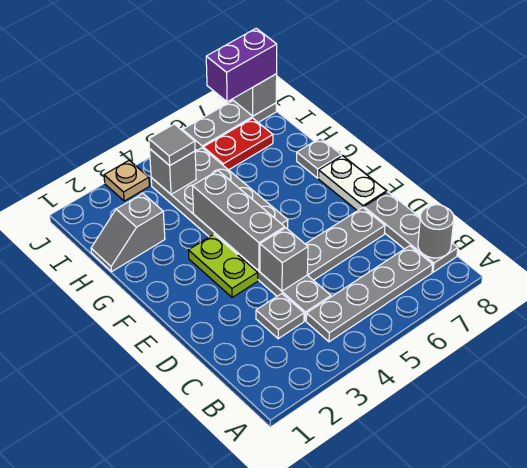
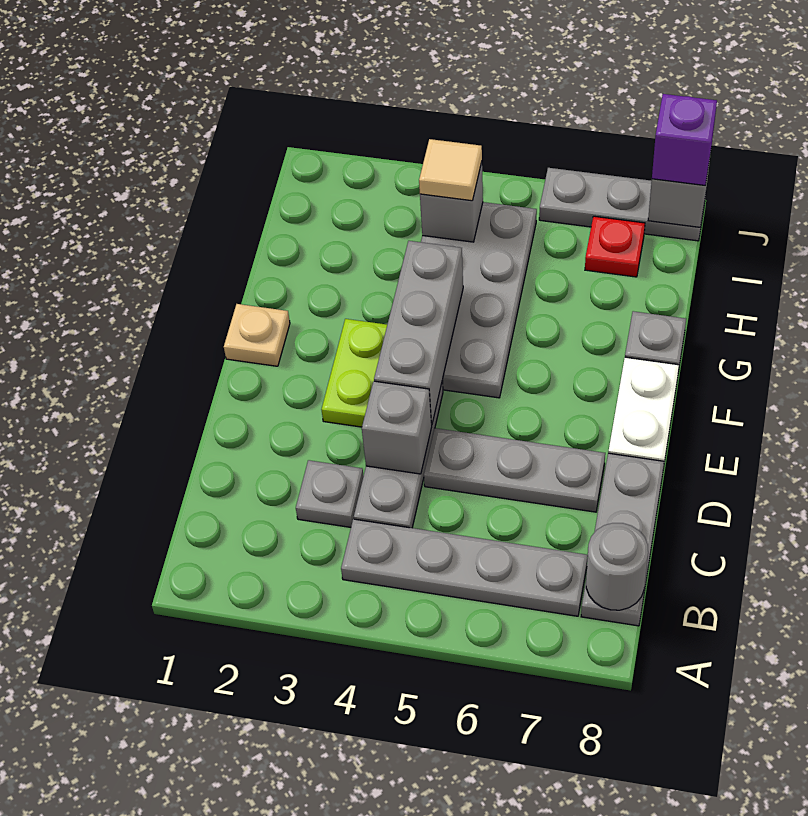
grey slope H1:H2 level 1 top 2 -> none
grey tile I4 level 3 -> tan tile I4 level 3
red plate I6:I7 level 1 -> red plate I7 level 1
tan plate J3 level 1 -> tan plate F1 level 1
purple brick J7:J8 level 3 -> purple brick J8 level 3

